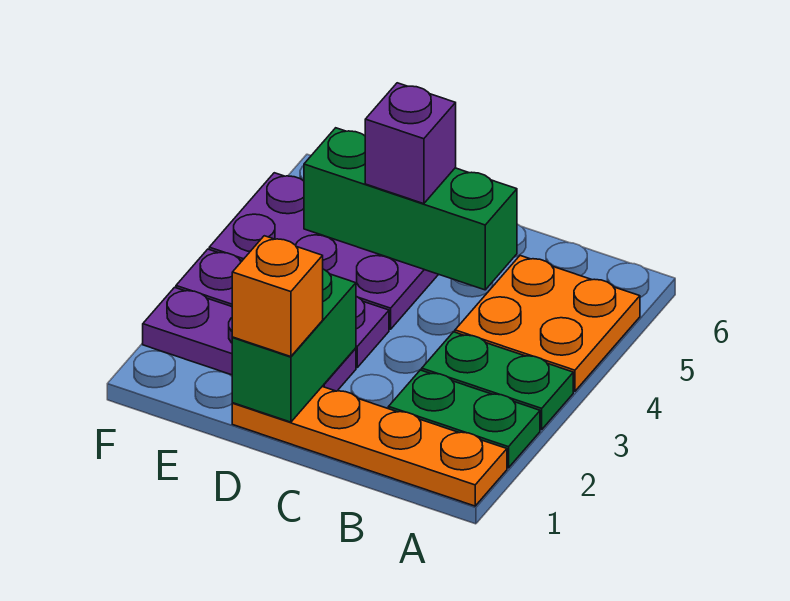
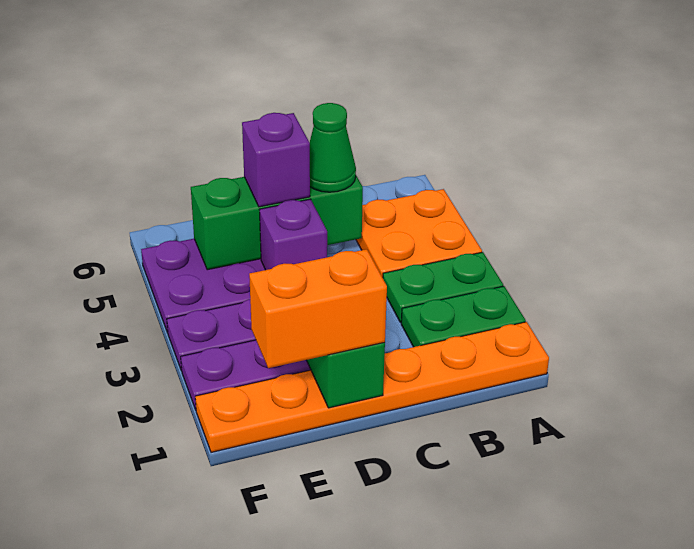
orange plate A1:D1 level 1 -> orange plate A1:F1 level 1
none -> green cone C5 level 3
orange brick D1 level 3 -> orange brick D1:E1 level 3
none -> purple brick D4 level 2

